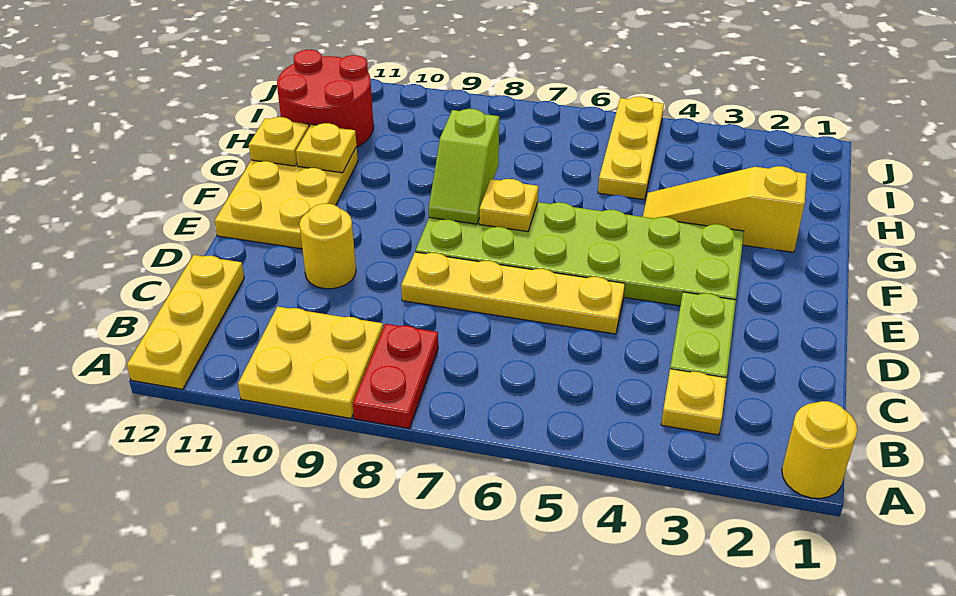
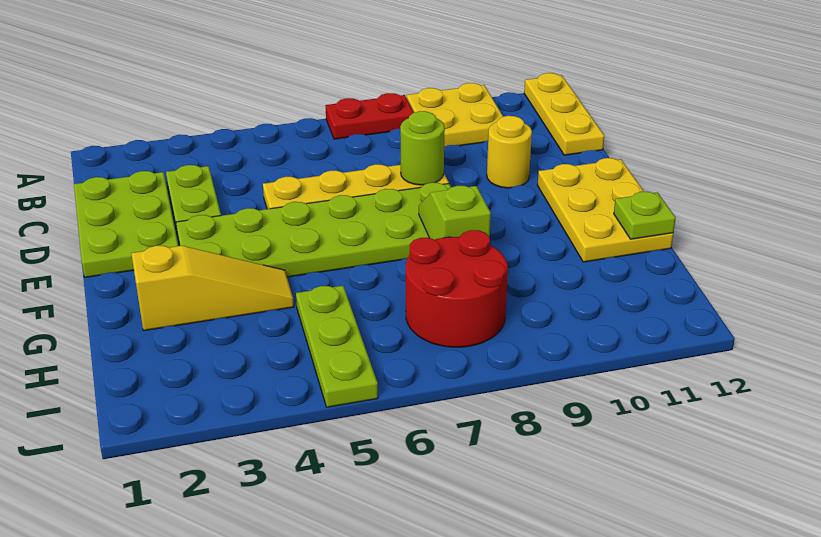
yellow round brick A1 level 1 -> none
red plate A8:B8 level 1 -> red plate A7:A8 level 1
yellow plate B3 level 1 -> none
none -> lime plate C1:E2 level 1
none -> lime round brick D8 level 2
yellow plate F7 level 2 -> none
yellow plate G11 level 2 -> none
yellow plate G12 level 2 -> lime plate G12 level 2
yellow plate H5:J5 level 1 -> lime plate H5:J5 level 1
red round brick H11:I12 level 1 -> red round brick H7:I8 level 1

